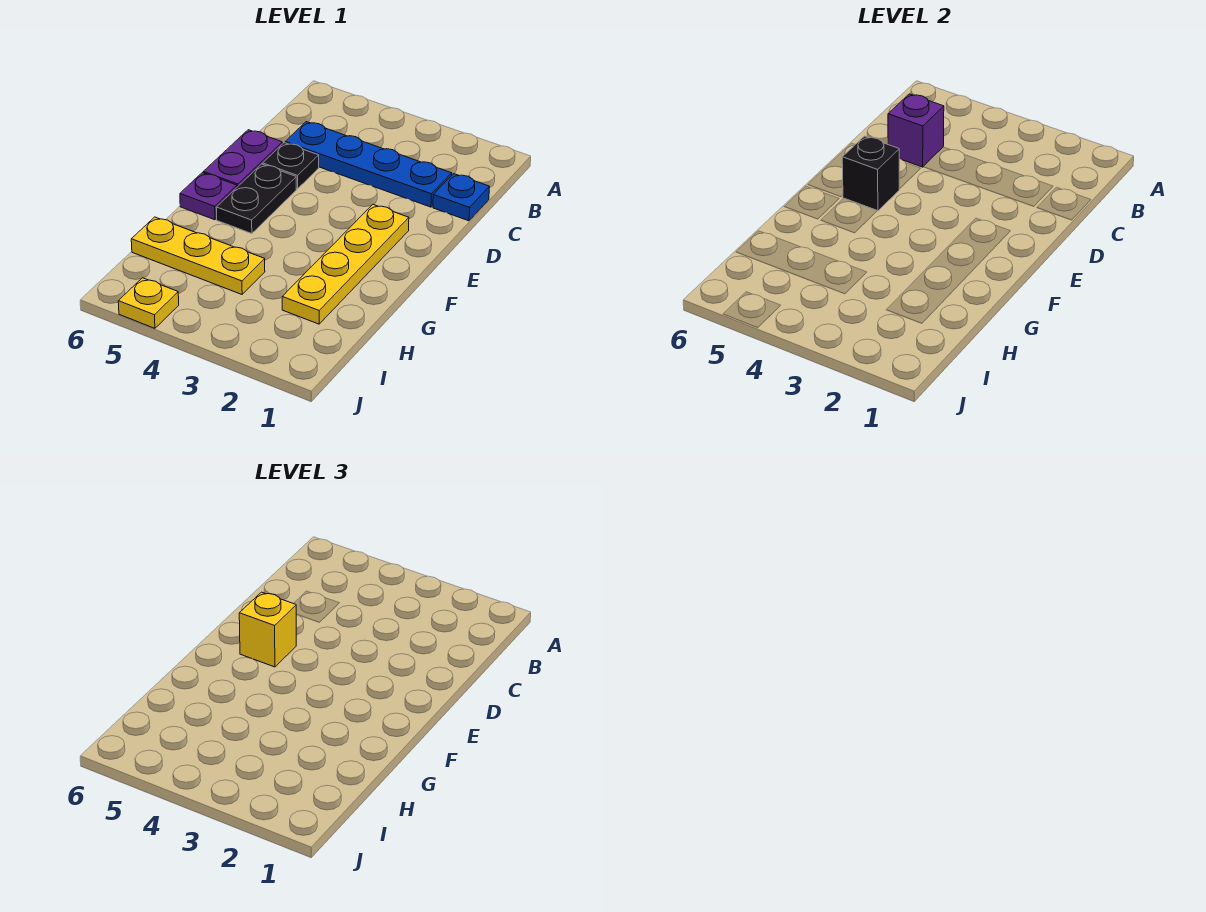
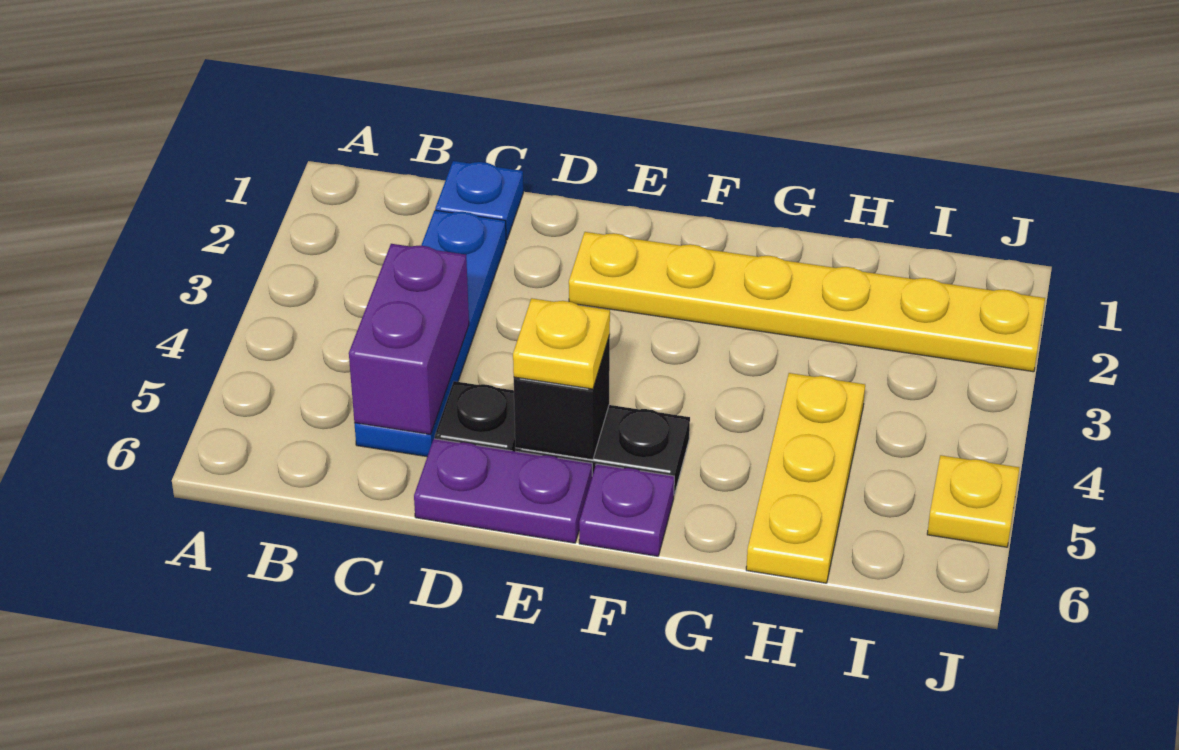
purple brick C5 level 2 -> purple brick C4:C5 level 2
yellow plate E2:H2 level 1 -> yellow plate E2:J2 level 1
yellow brick E5 level 3 -> yellow plate E5 level 3

